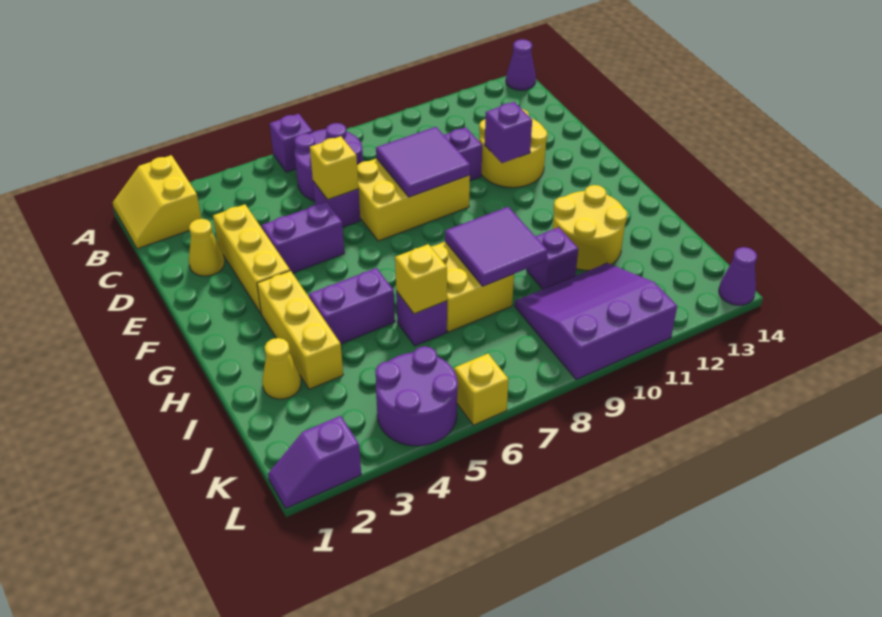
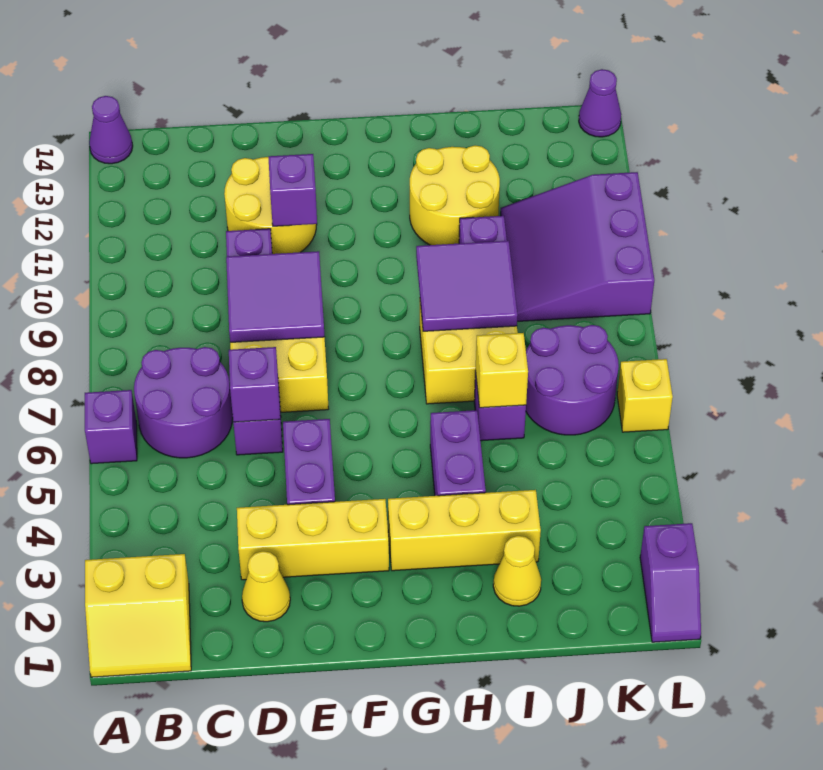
yellow brick D6 level 2 -> purple brick D6 level 2
purple round brick K4:L5 level 1 -> purple round brick J6:K7 level 1

